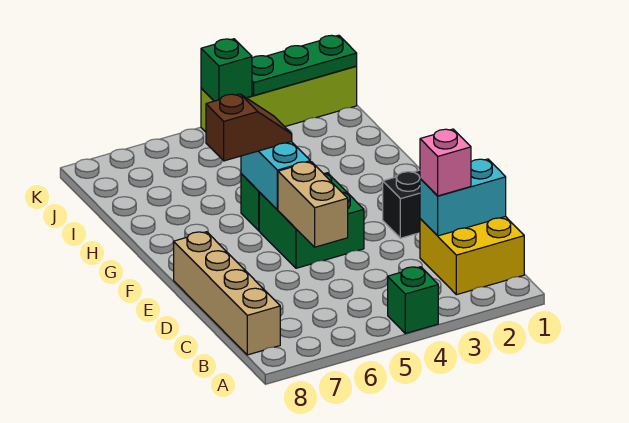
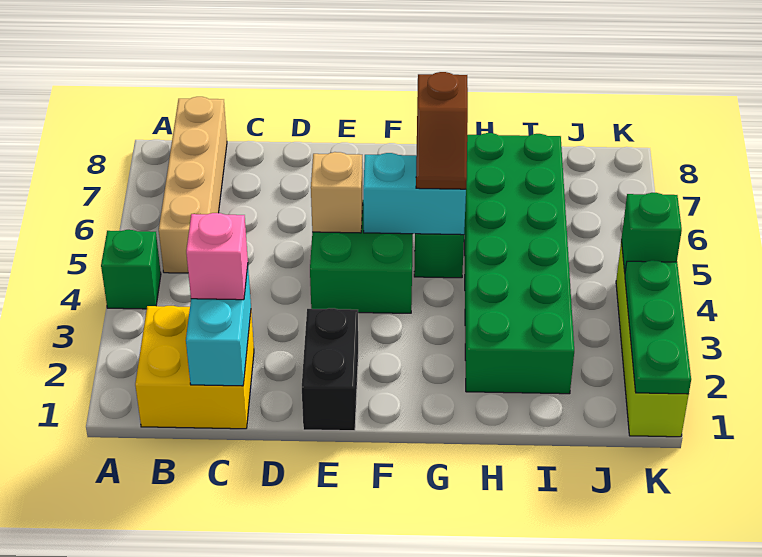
tan brick B8:E8 level 1 -> tan brick B5:B8 level 1
tan brick D5:E5 level 2 -> tan brick E5 level 2
none -> green brick H2:I7 level 1

